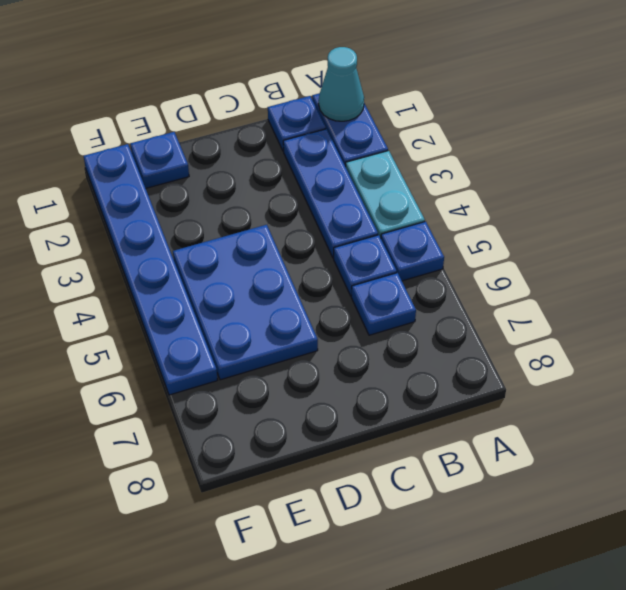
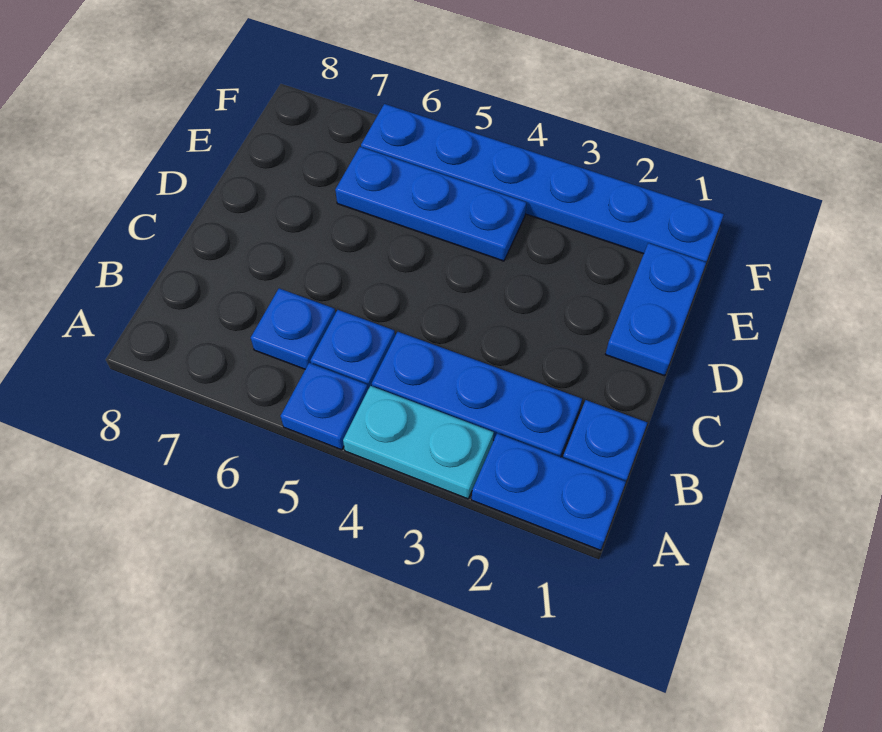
cyan cone A1 level 2 -> none
blue plate D4:E6 level 1 -> blue plate E4:E6 level 1
blue plate E1 level 1 -> blue plate D1:E1 level 1

